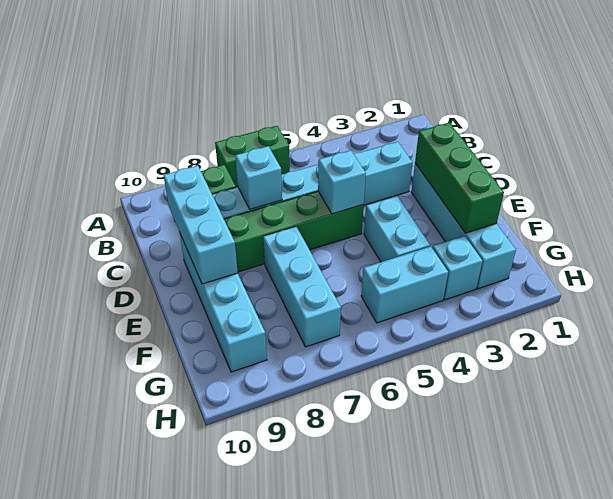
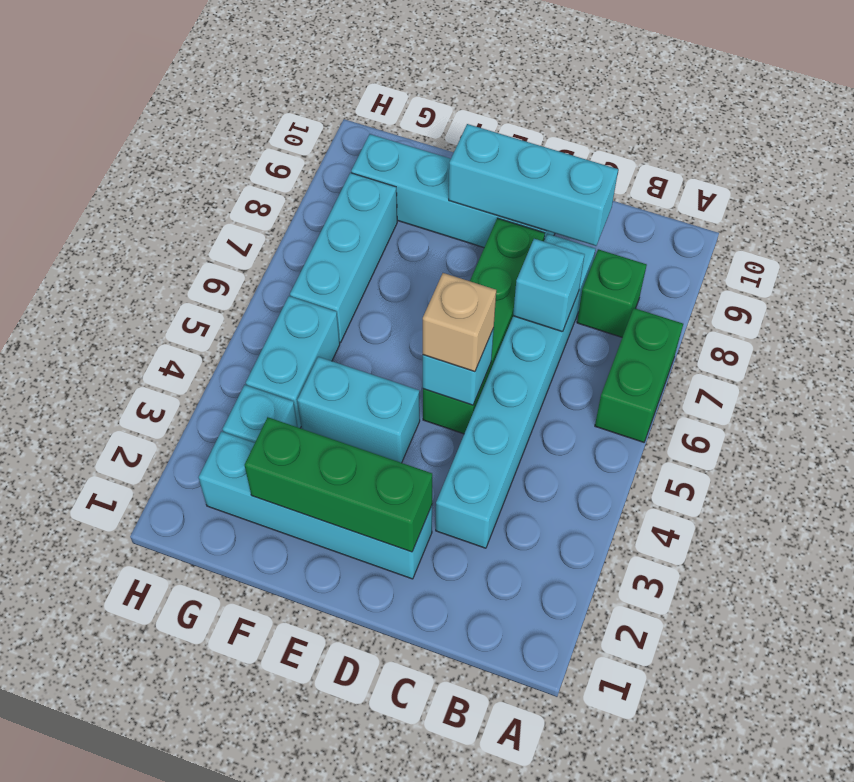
none -> tan brick D5 level 3
cyan brick E7:G7 level 1 -> cyan brick G6:G8 level 1

